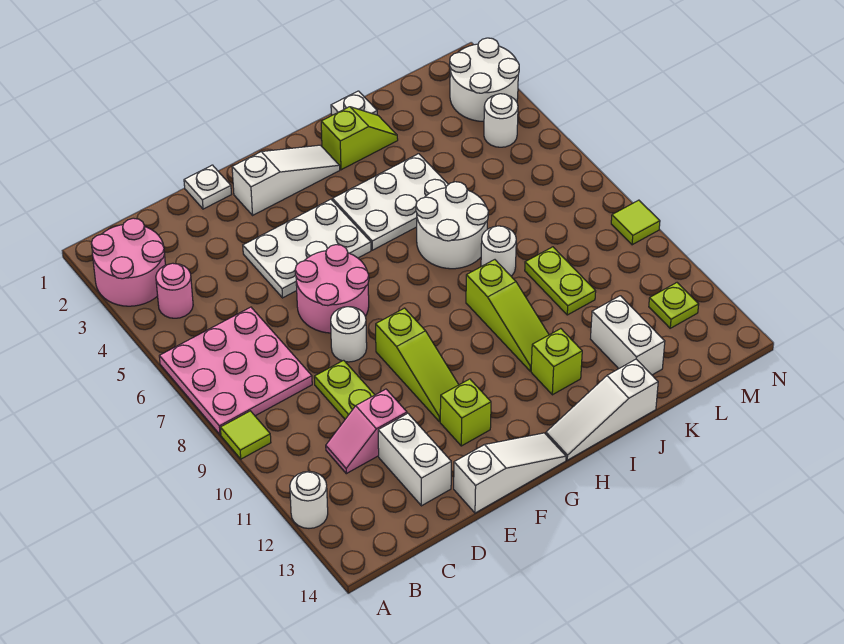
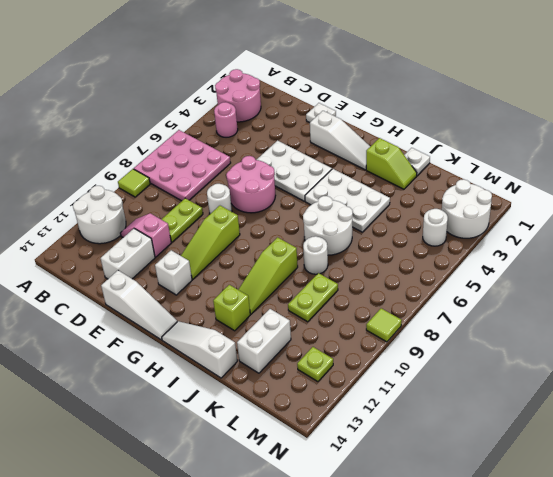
white round brick A12 level 1 -> white round brick A11:B12 level 1
lime brick F12 level 1 -> white brick F12 level 1

